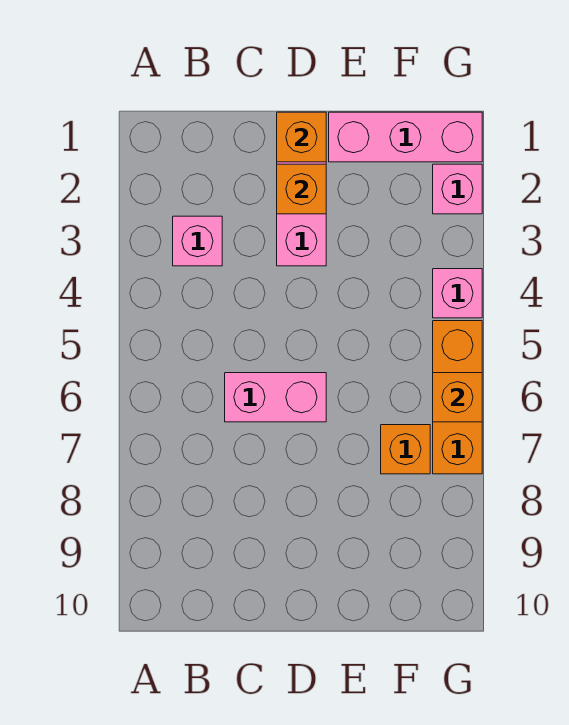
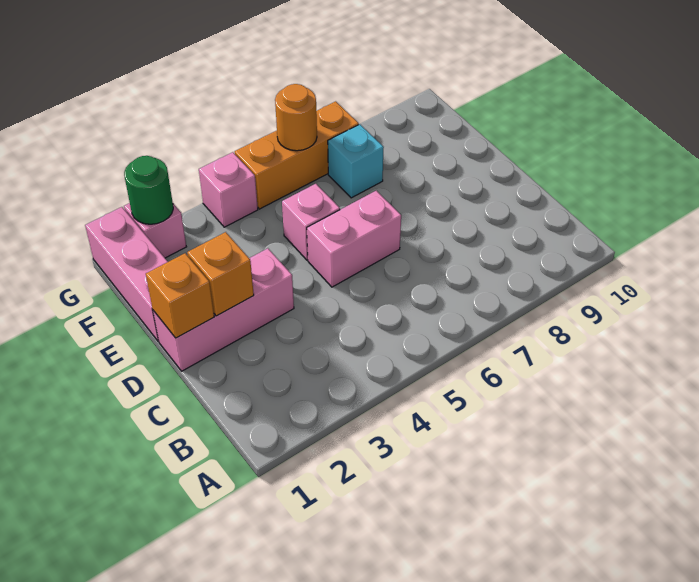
pink brick B3 level 1 -> pink brick E5 level 1
pink brick C6:D6 level 1 -> pink brick D5:D6 level 1
orange brick F7 level 1 -> cyan brick F7 level 1
none -> green round brick G2 level 2
orange brick G6 level 2 -> orange round brick G6 level 2

